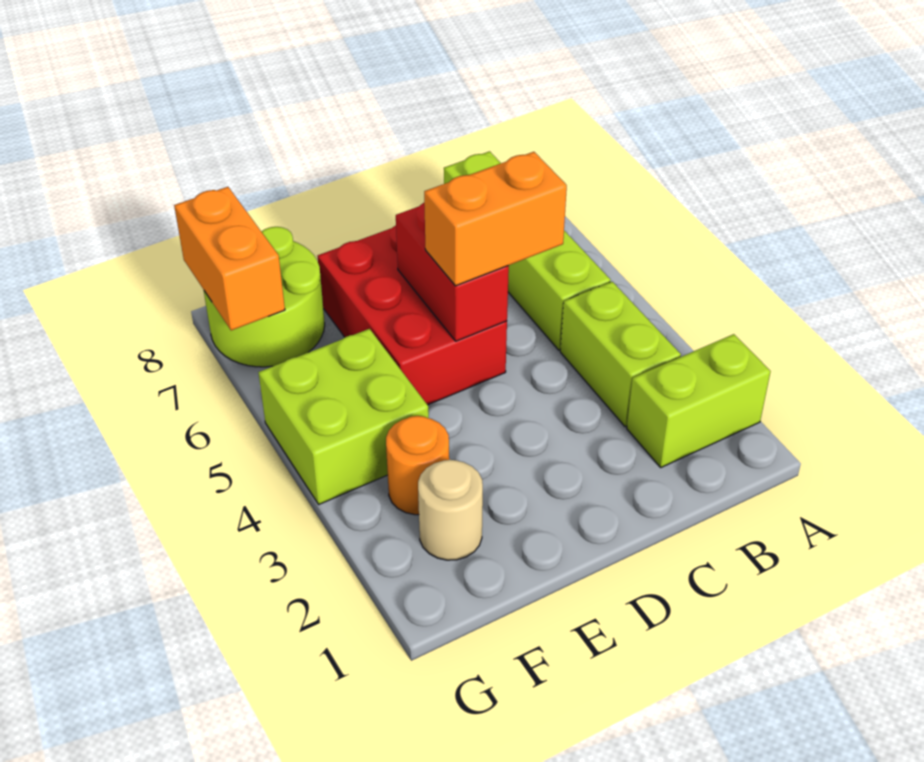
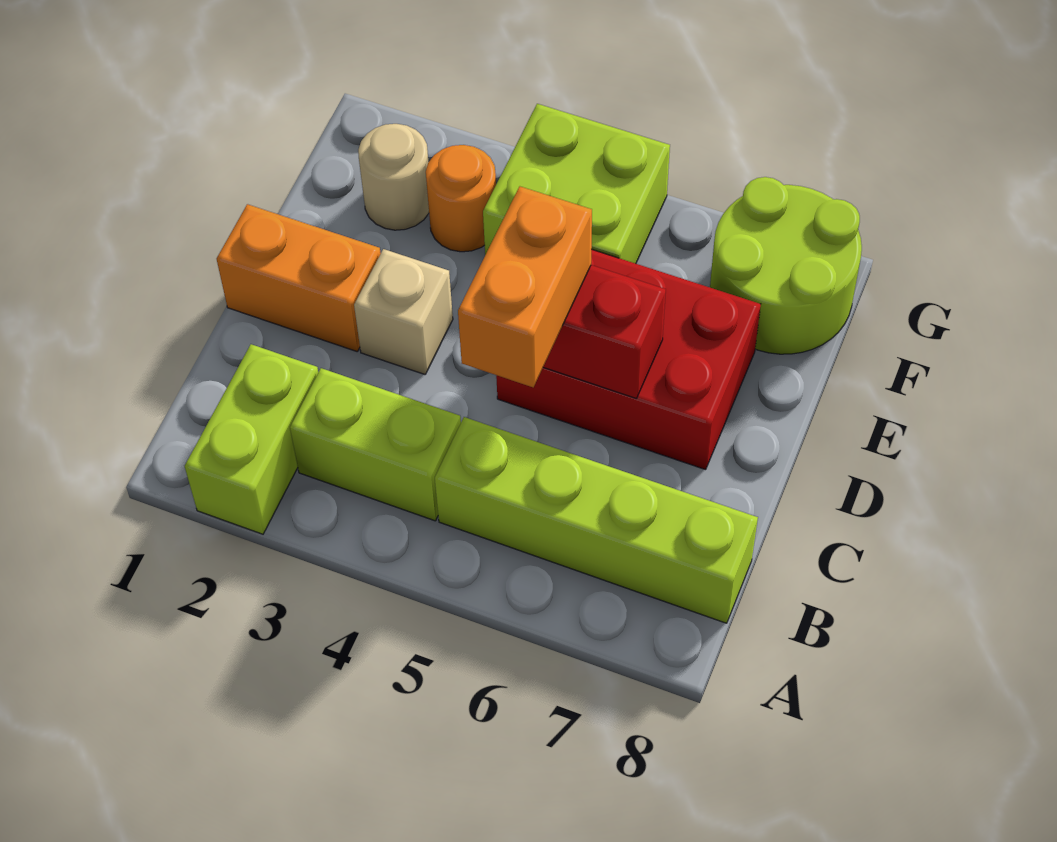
none -> tan brick D3 level 1
orange brick G7:G8 level 2 -> orange brick D1:D2 level 1

